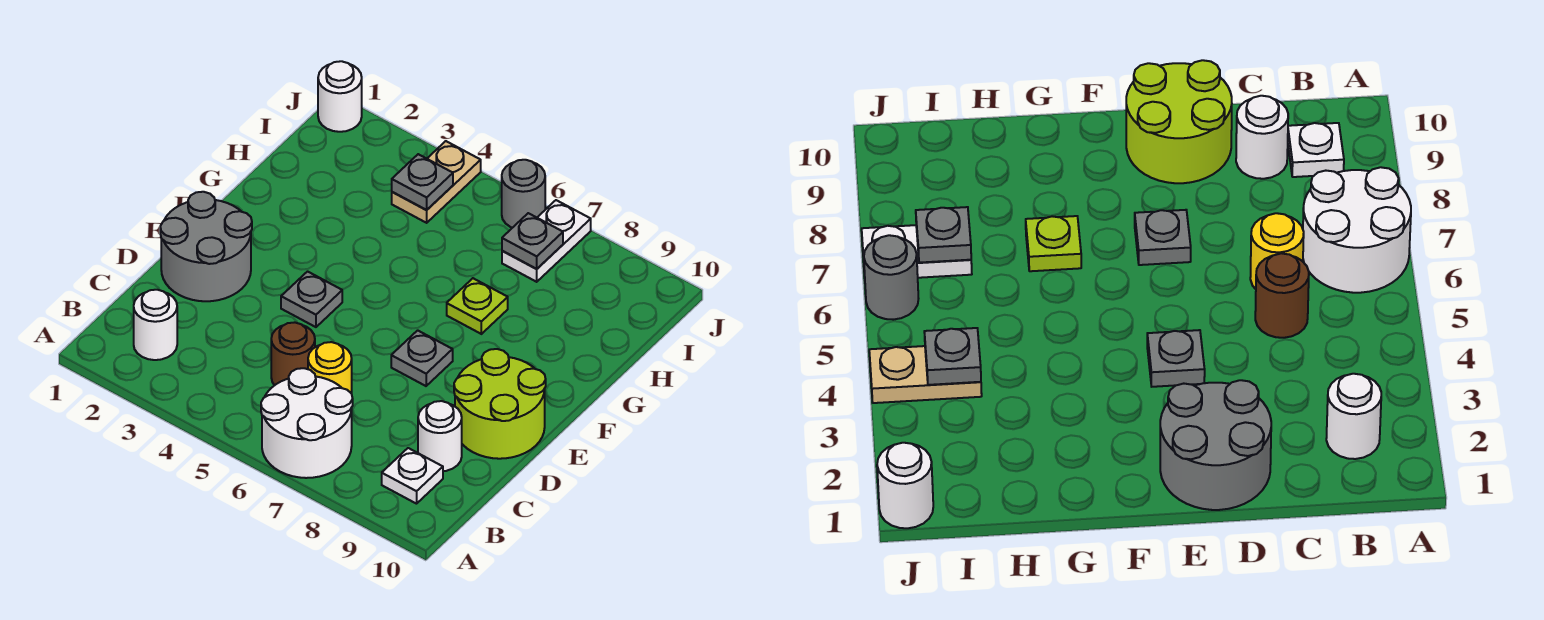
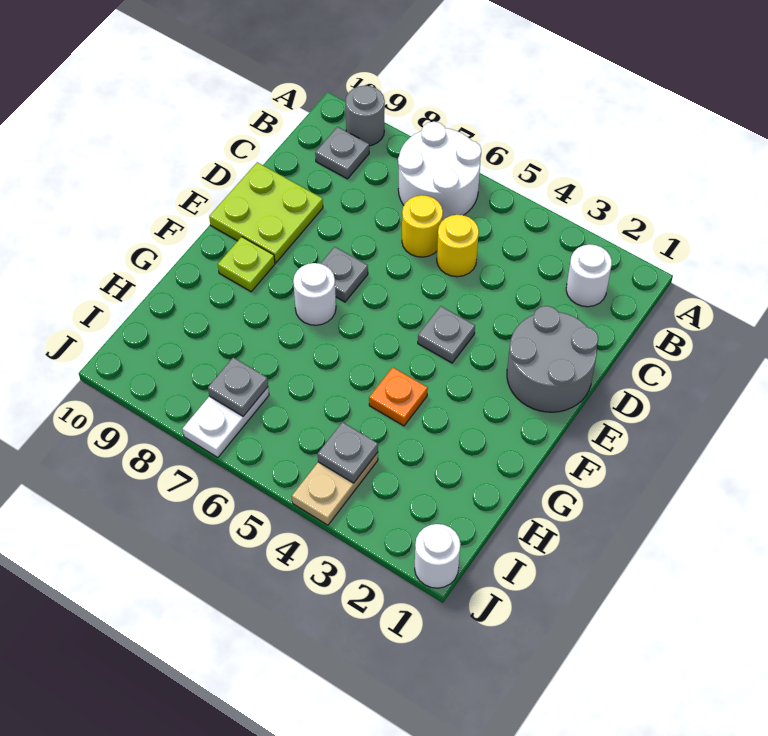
white plate B9 level 1 -> grey plate B9 level 1
brown round brick C5 level 1 -> yellow round brick C5 level 1
white round brick C9 level 1 -> white round brick F7 level 1
lime round brick D9:E10 level 1 -> lime plate D9:E10 level 1
none -> orange plate G4 level 1
lime plate G7 level 1 -> lime plate F9 level 1
grey round brick J6 level 1 -> grey round brick A9 level 1

